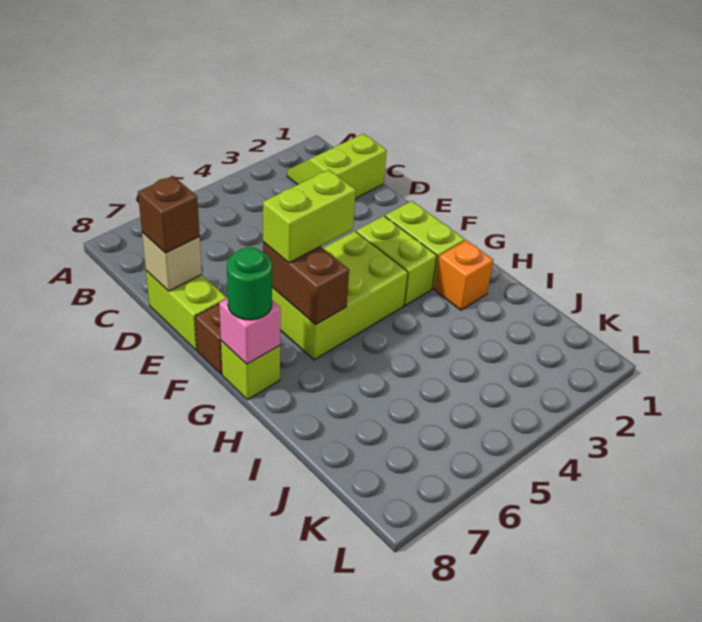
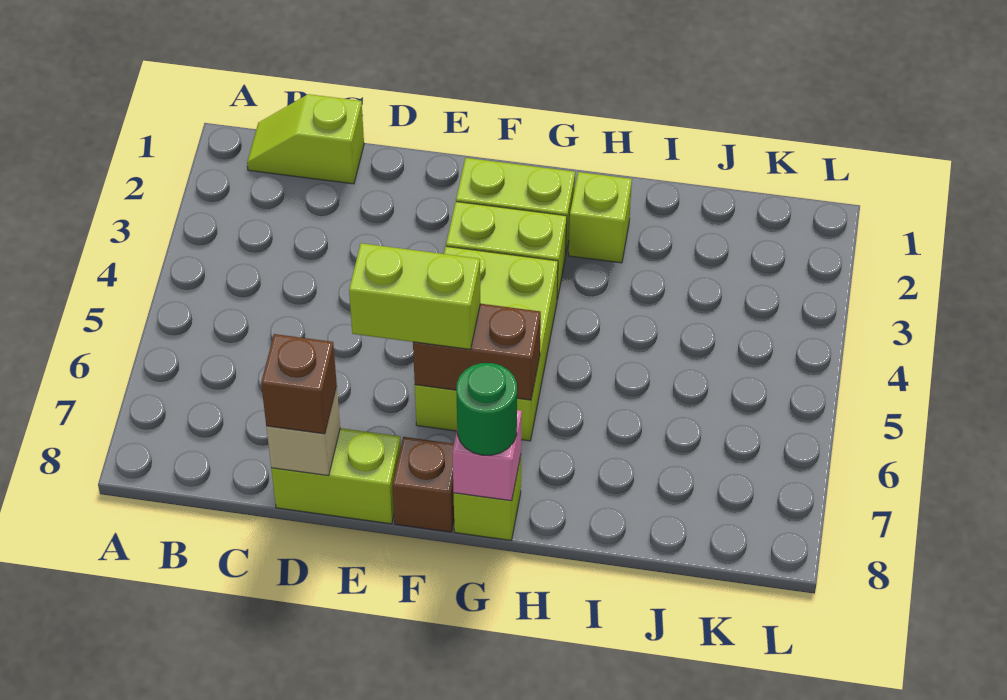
lime slope B1:C2 level 1 top C -> lime slope B1:C1 level 1 top C
lime brick F5:F6 level 3 -> lime brick E6:F6 level 3
orange brick H2 level 1 -> lime brick H2 level 1

